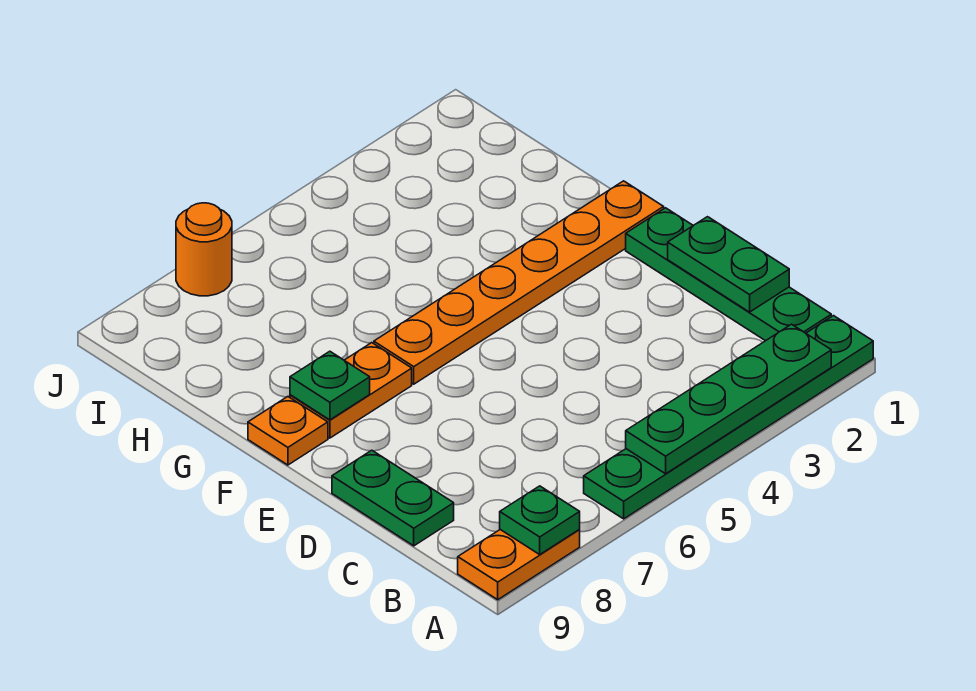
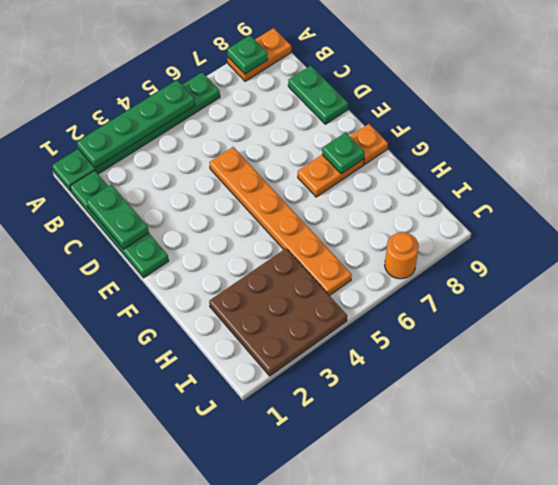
orange plate F1:F6 level 1 -> orange plate D5:I5 level 1
none -> brown plate H2:J4 level 1

